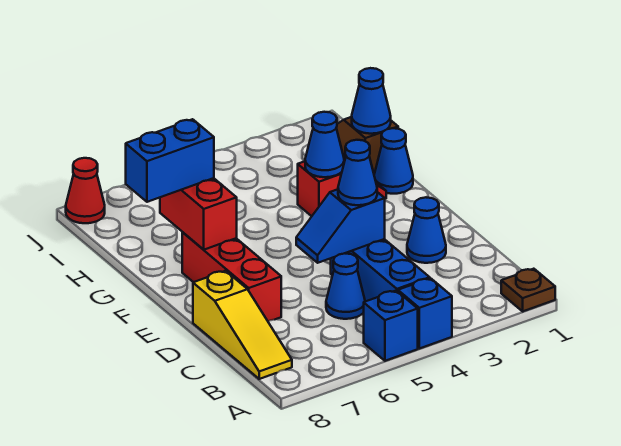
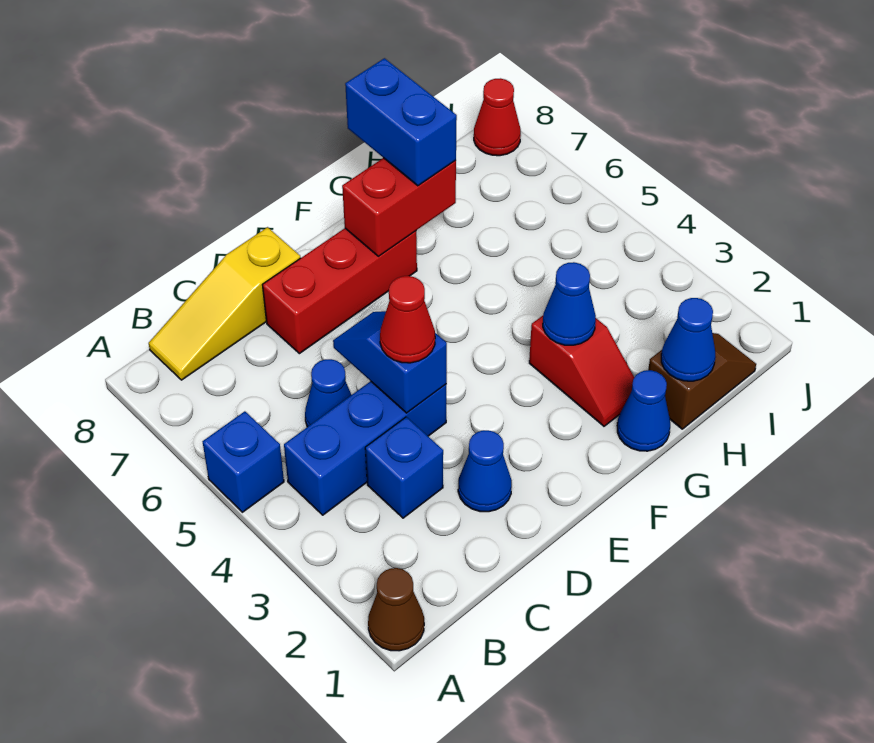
brown plate A1 level 1 -> brown cone A1 level 1
blue brick A4 level 1 -> blue brick C3 level 1
blue cone D4 level 3 -> red cone D4 level 3

